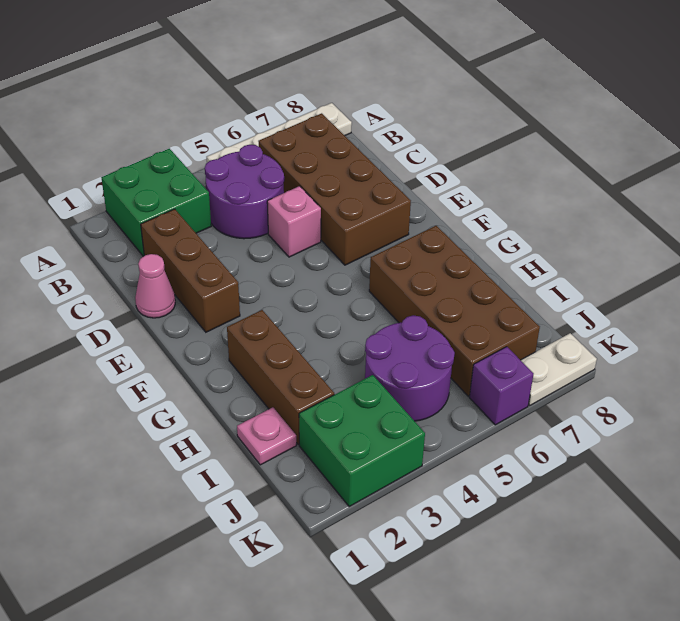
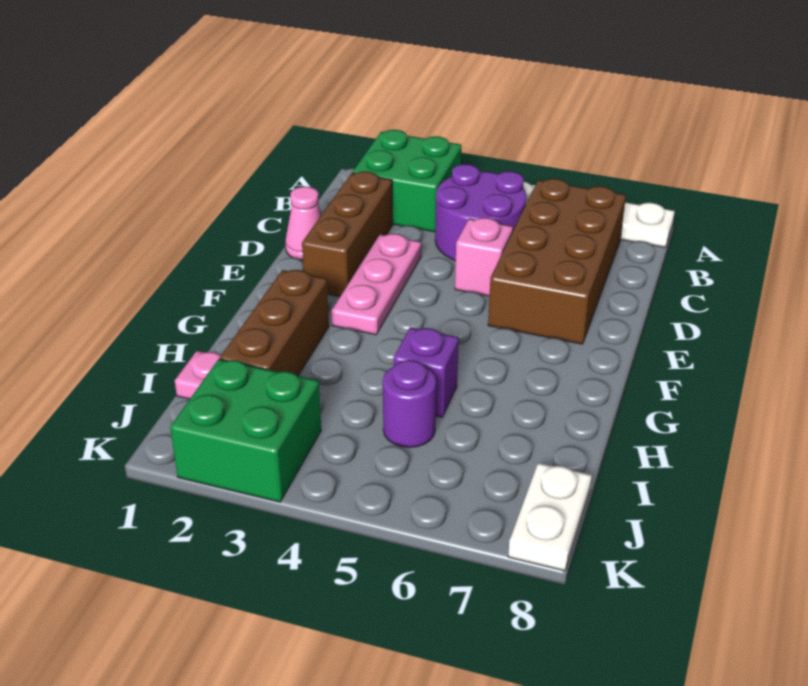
none -> pink plate D3:F3 level 1
brown brick G6:J7 level 1 -> none
purple round brick I4:J5 level 1 -> purple round brick I5 level 1
purple brick K6 level 1 -> purple brick H5 level 1
white plate K7:K8 level 1 -> white plate J8:K8 level 1

